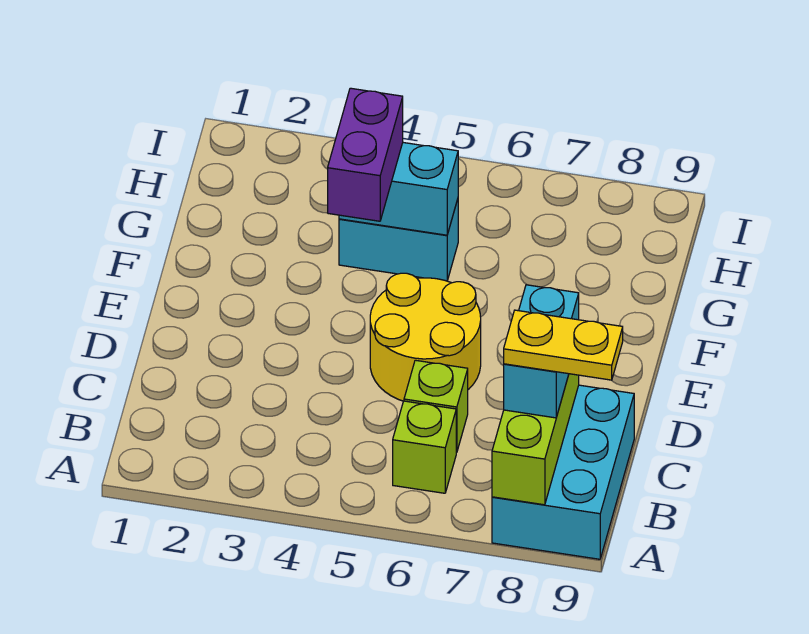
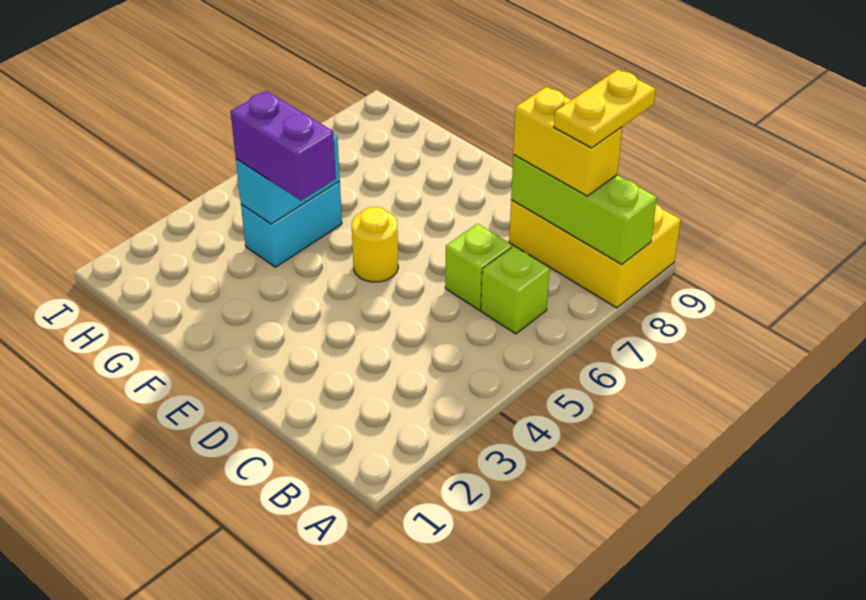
cyan brick A8:C9 level 1 -> yellow brick A8:C9 level 1
cyan brick B8:C8 level 3 -> yellow brick B8:C8 level 3
yellow round brick D5:E6 level 1 -> yellow round brick E5 level 1

